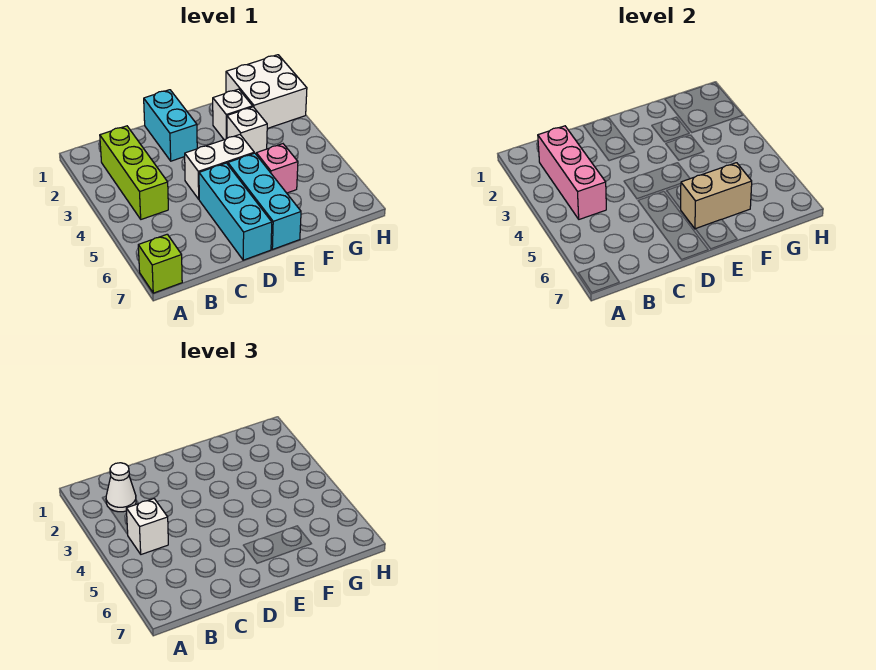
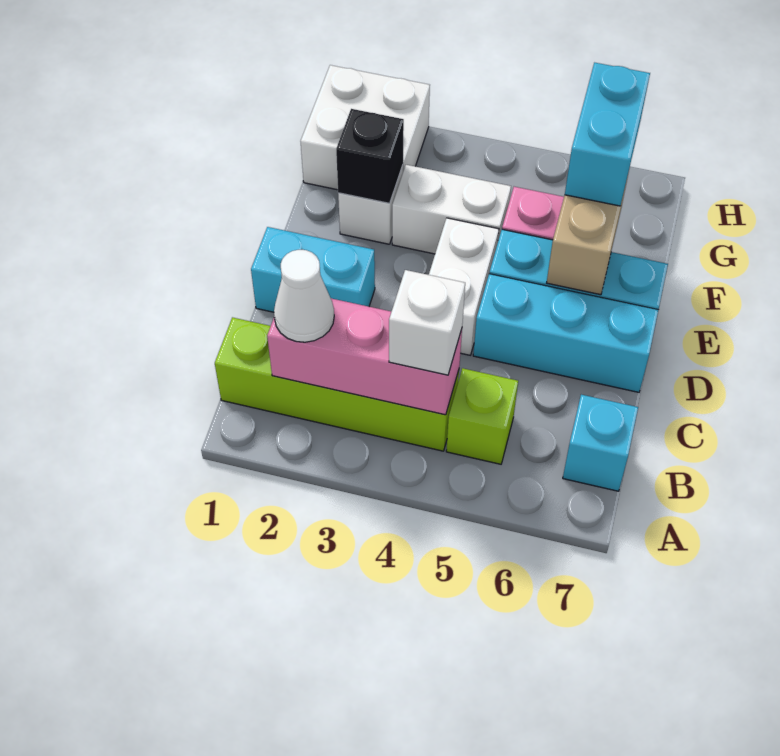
lime brick A7 level 1 -> lime brick B5 level 1
lime brick B2:B4 level 1 -> lime brick B1:B4 level 1
none -> cyan brick B7 level 1
none -> black brick F2 level 2
white brick F3 level 1 -> white brick F3:F4 level 1
none -> cyan brick F6:G6 level 3

